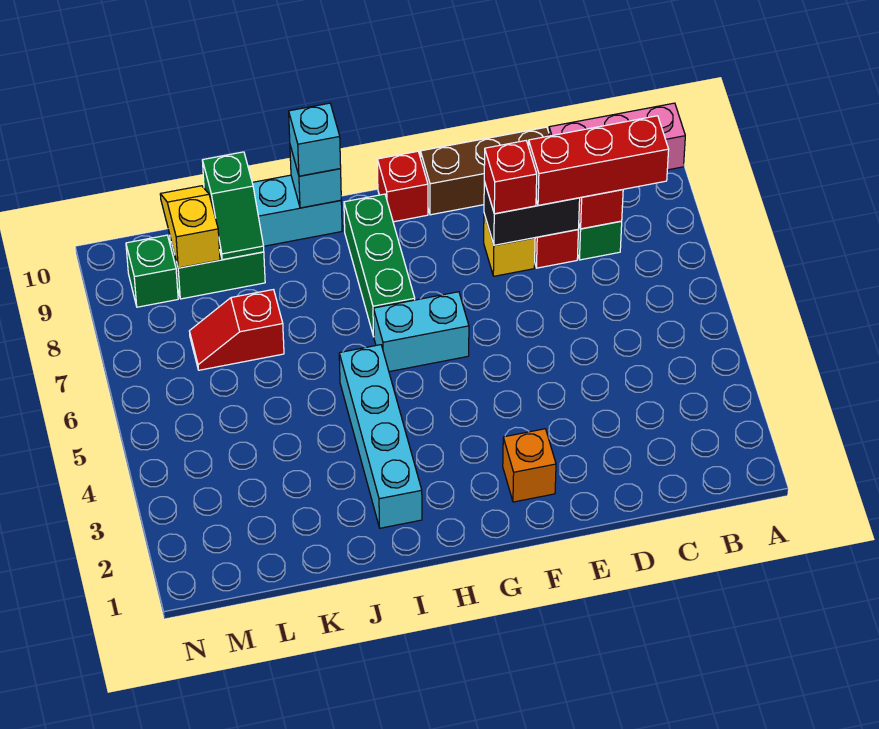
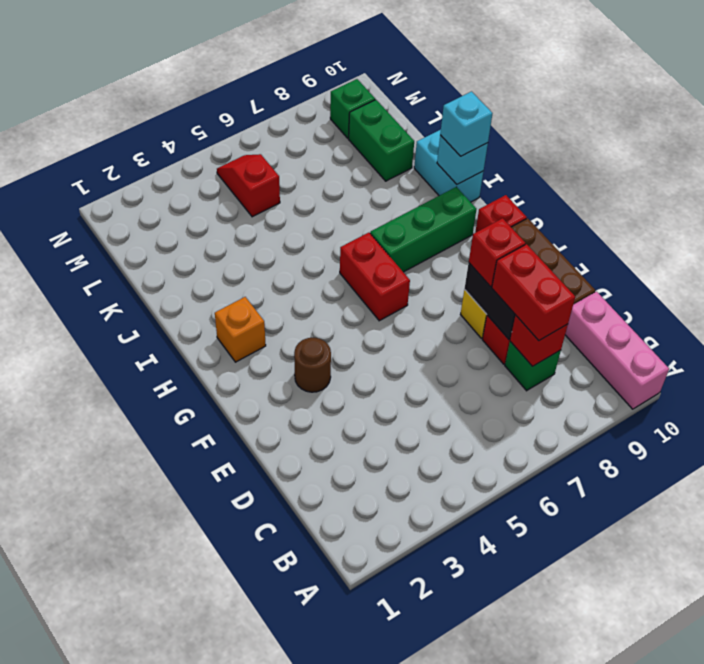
red brick B8:D8 level 3 -> red brick C8:D8 level 3
orange brick F2 level 1 -> orange brick H2 level 1
none -> brown round brick F3 level 1
cyan brick G6:H6 level 1 -> red brick G6:H6 level 1
cyan brick I2:I5 level 1 -> none
red slope K7:L7 level 1 top K -> red slope L5:M5 level 1 top L
green slope K9:K10 level 2 top 10 -> none
yellow slope L9:L10 level 2 top 9 -> none

